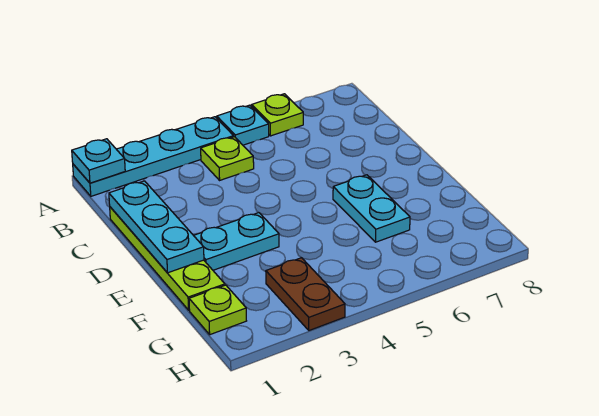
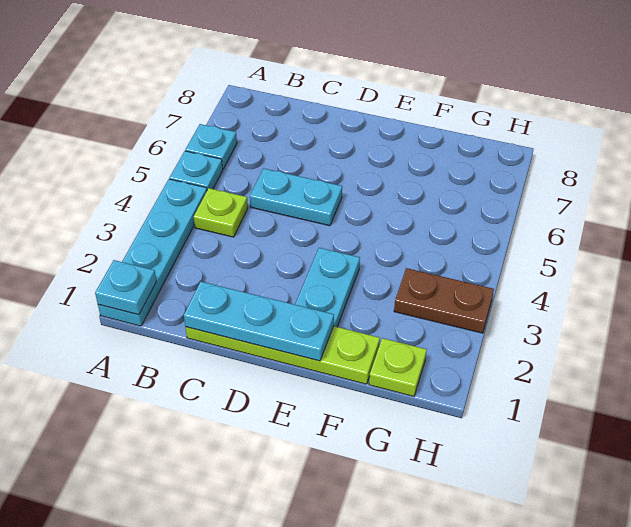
lime plate A6 level 1 -> cyan plate A6 level 1
cyan plate E6:F6 level 1 -> cyan plate C5:D5 level 1

